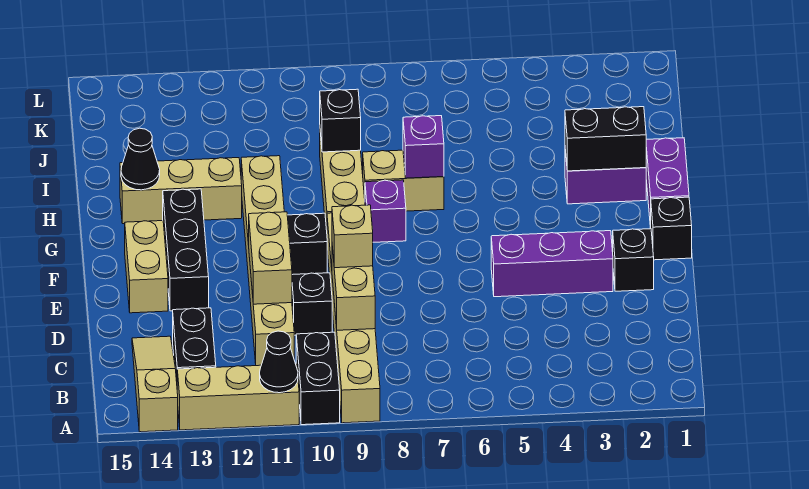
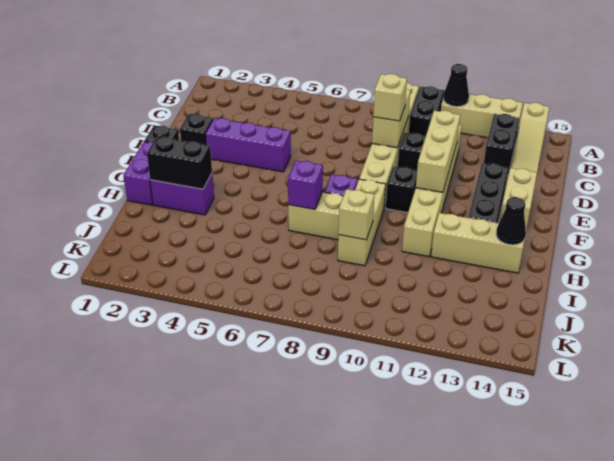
tan brick D11:E11 level 2 -> tan brick D11:F11 level 2
black brick I9 level 2 -> tan brick I9 level 2

